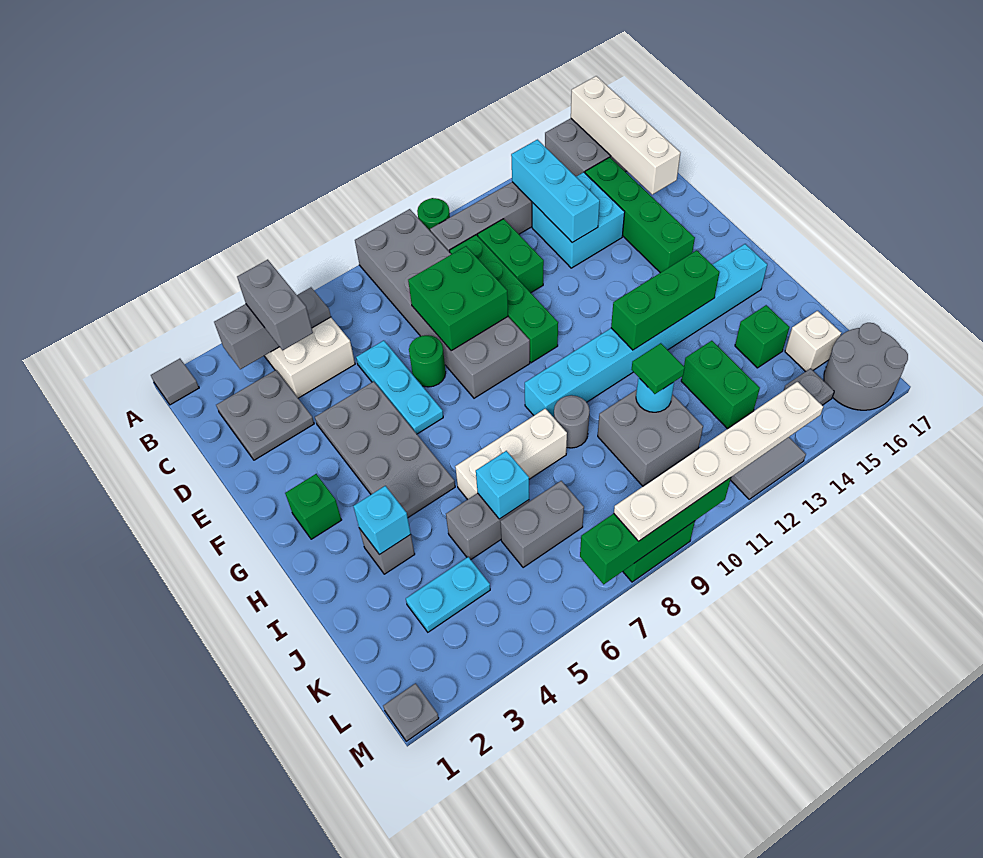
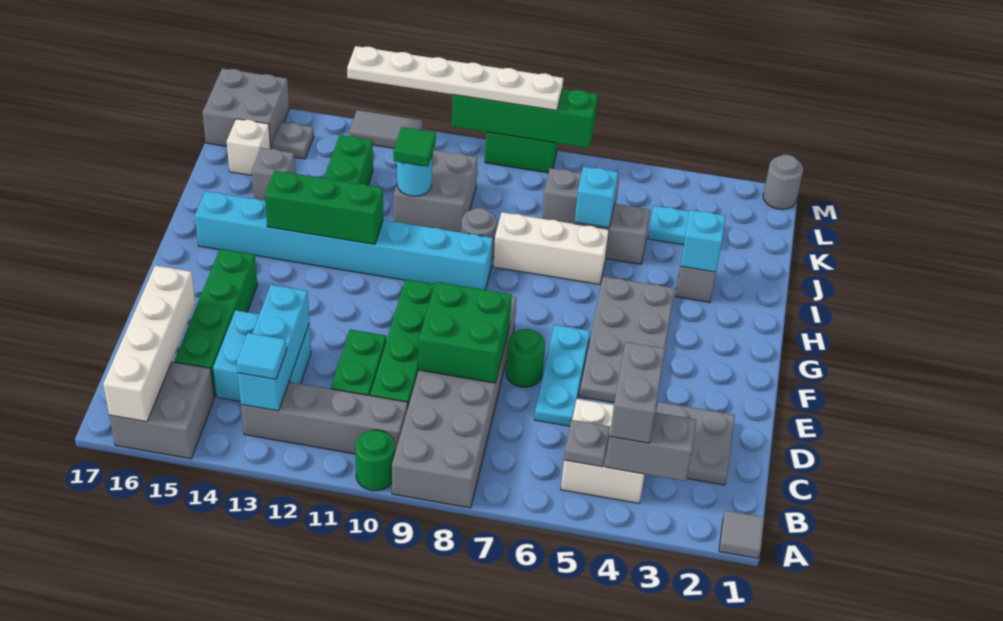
none -> cyan tile B13 level 3
green brick G2 level 1 -> none
green brick J15 level 1 -> grey brick J15 level 1
grey round brick L16:M17 level 1 -> grey brick L16:M17 level 1
grey plate M1 level 1 -> grey round brick M1 level 1

